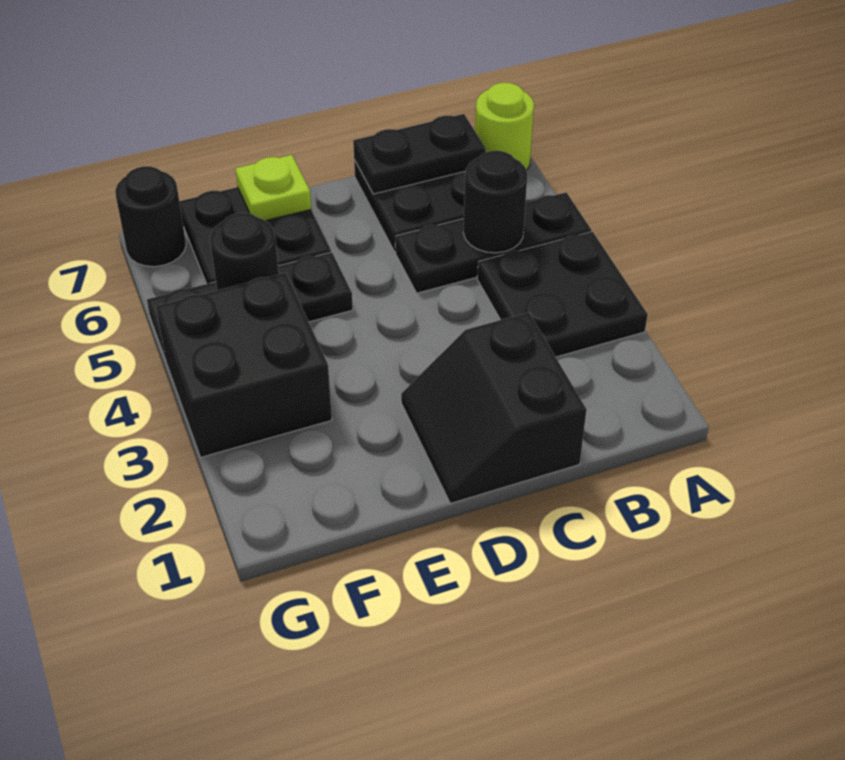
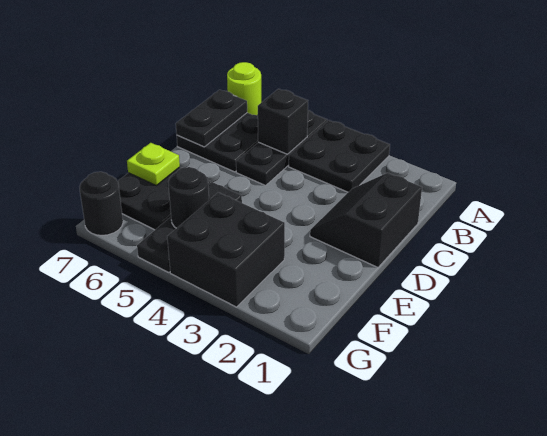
black round brick B5 level 2 -> black brick B5 level 2
black slope C1:D2 level 1 top C -> black slope C1:D2 level 1 top 1

